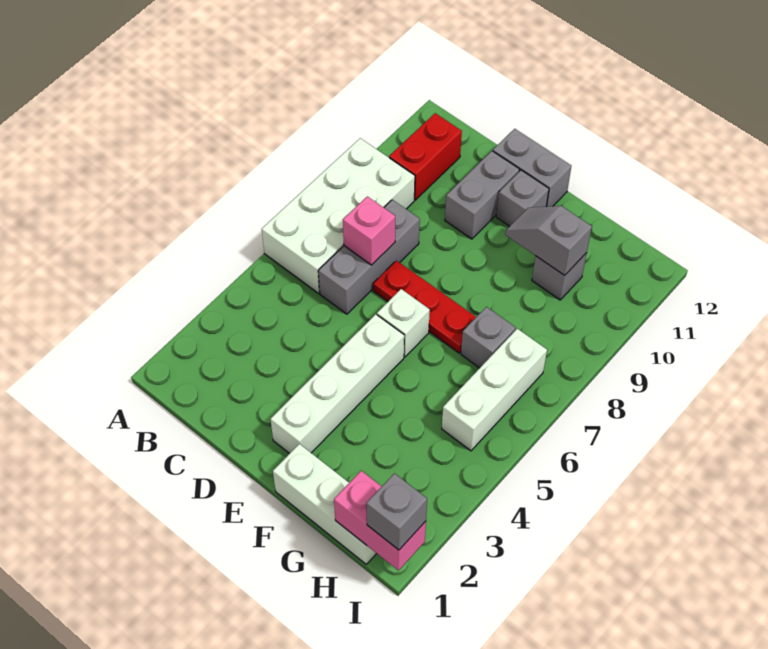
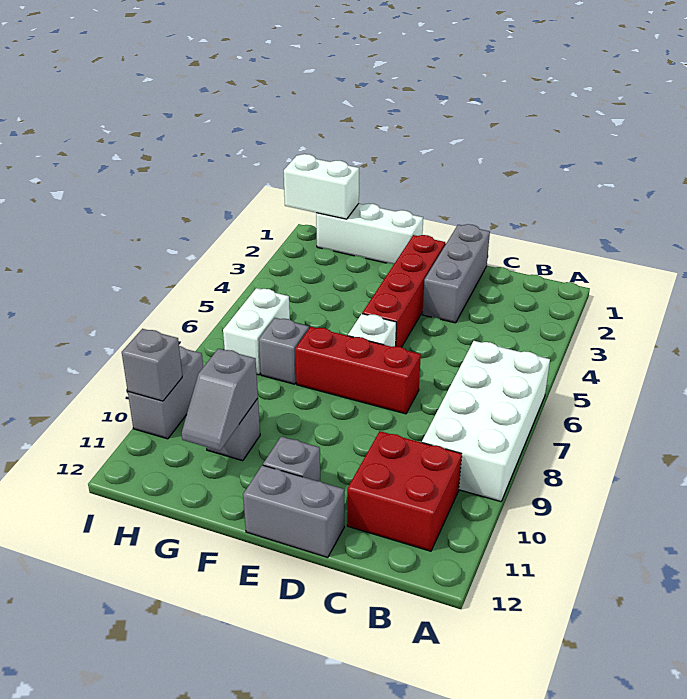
red brick B10:B11 level 1 -> red brick B10:C11 level 1
grey brick C6:C8 level 1 -> grey brick D1:D3 level 1
pink brick C7 level 2 -> none
red plate D7:F7 level 1 -> red brick D7:F7 level 1
grey brick D10:D11 level 1 -> grey brick I9:I10 level 1
white brick E2:E5 level 1 -> red brick E2:E5 level 1
grey slope F10:G10 level 2 top G -> grey slope G10:G11 level 2 top 10
pink brick H1:I1 level 2 -> white brick H1:I1 level 2
white brick H5:H7 level 1 -> white brick H6:H7 level 1
grey brick I1 level 3 -> grey brick I10 level 2

